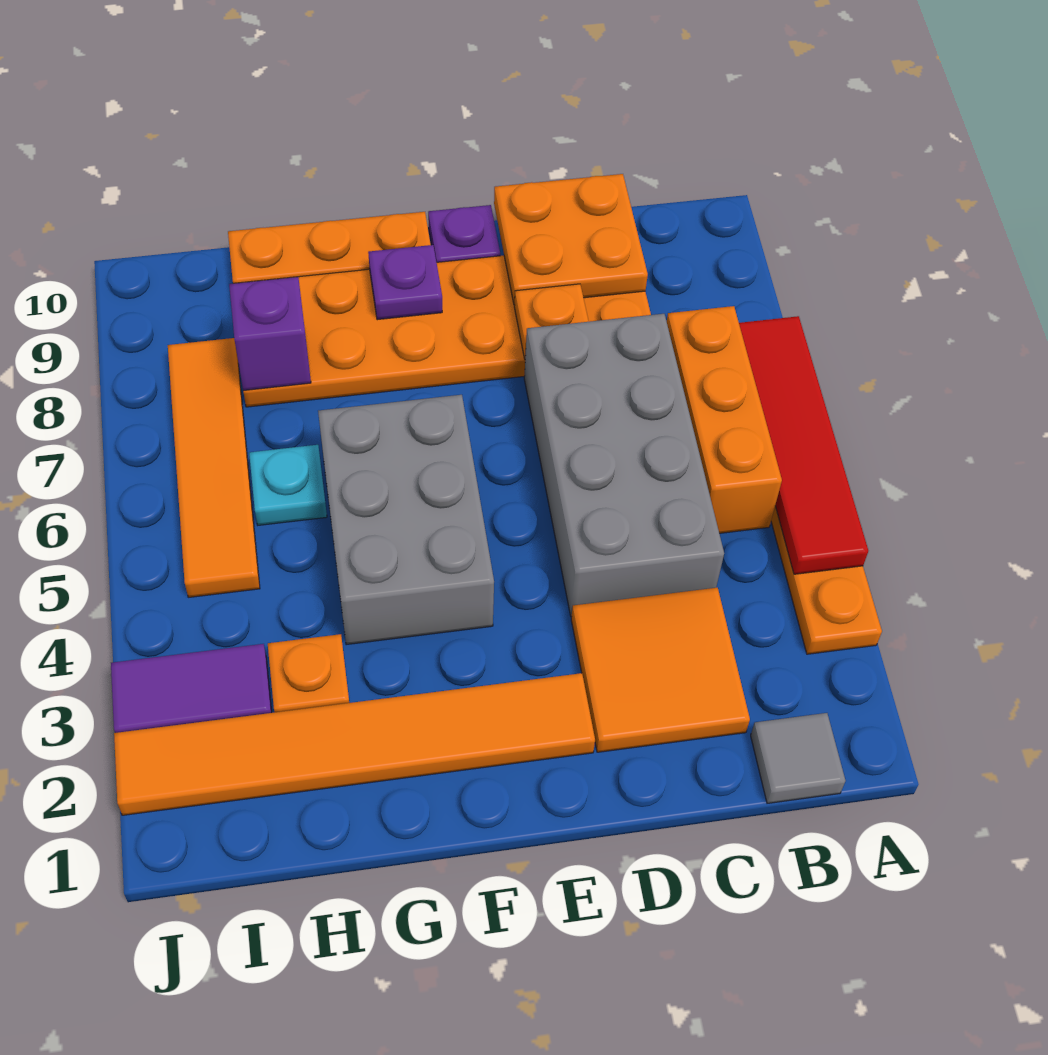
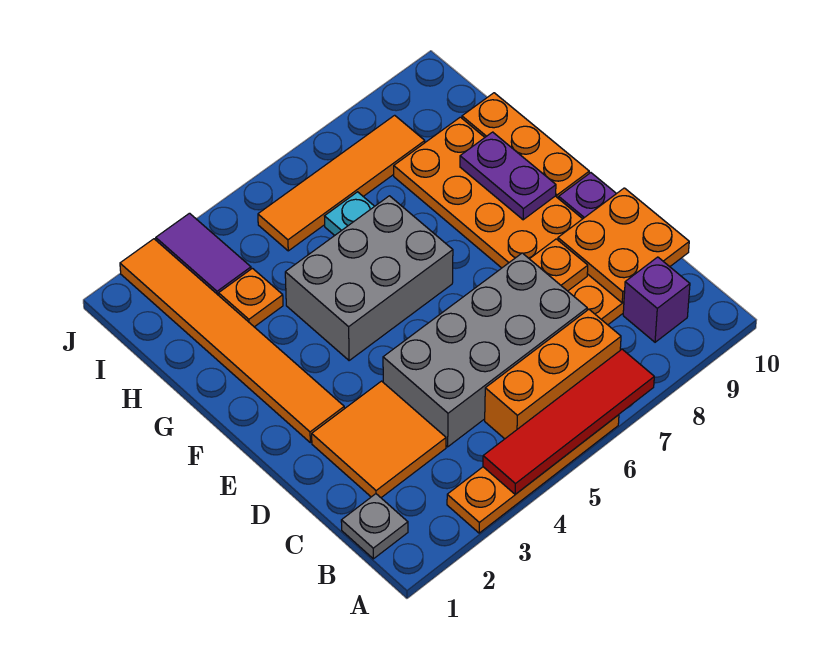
grey tile B1 level 1 -> grey plate B1 level 1
purple plate F9 level 2 -> purple plate F9:G9 level 2
purple brick H8 level 2 -> purple brick B9 level 1

